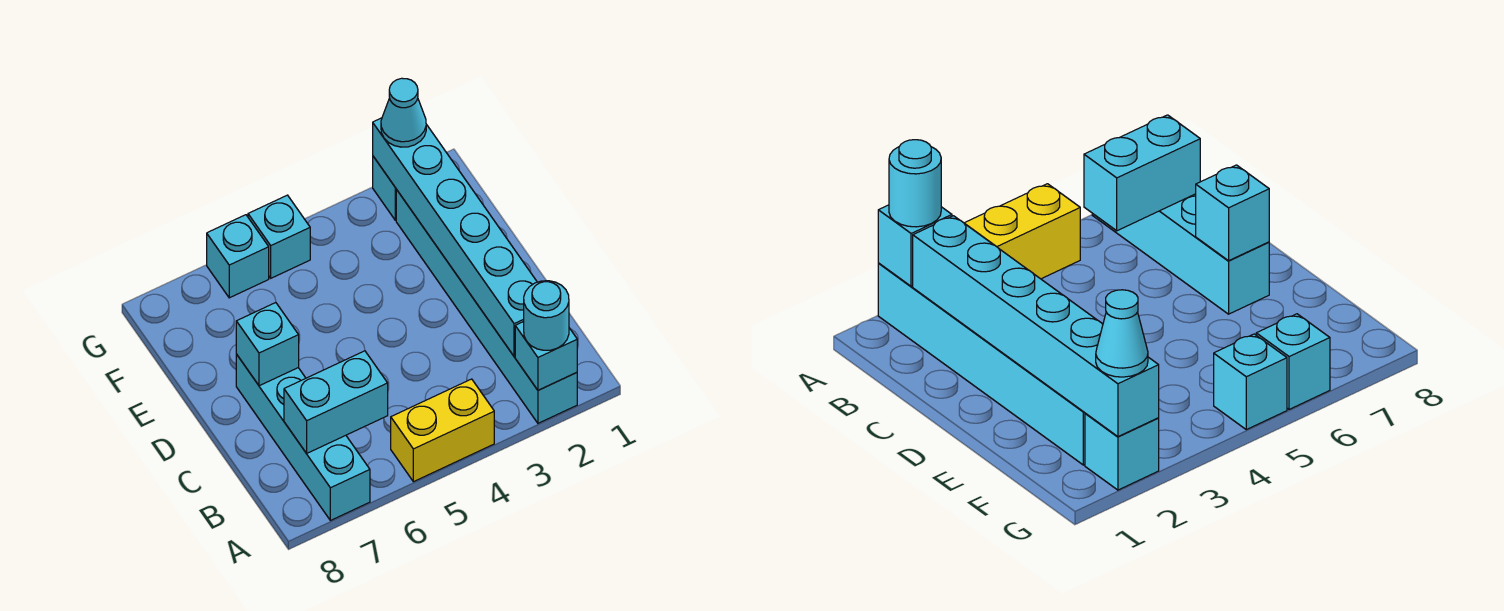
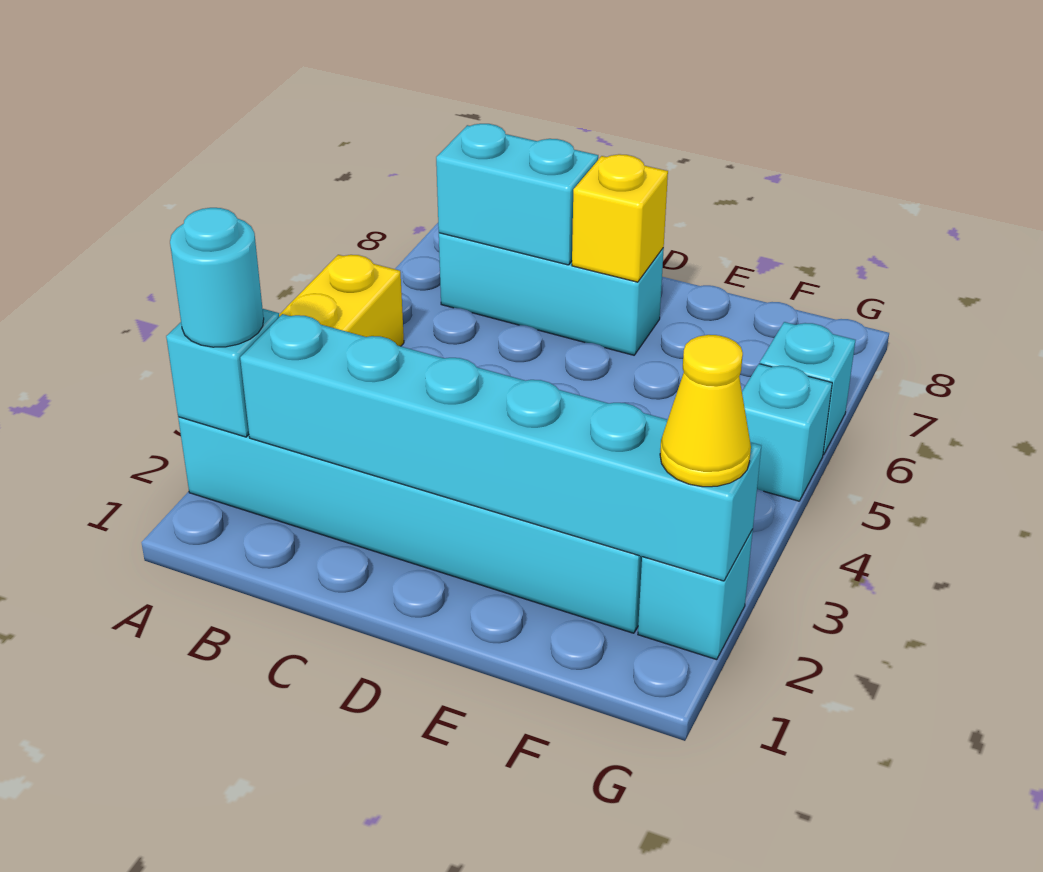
cyan brick A7:D7 level 1 -> cyan brick B7:D7 level 1
cyan brick B6:B7 level 2 -> cyan brick B7:C7 level 2
cyan brick D7 level 2 -> yellow brick D7 level 2
cyan cone G2 level 3 -> yellow cone G2 level 3

